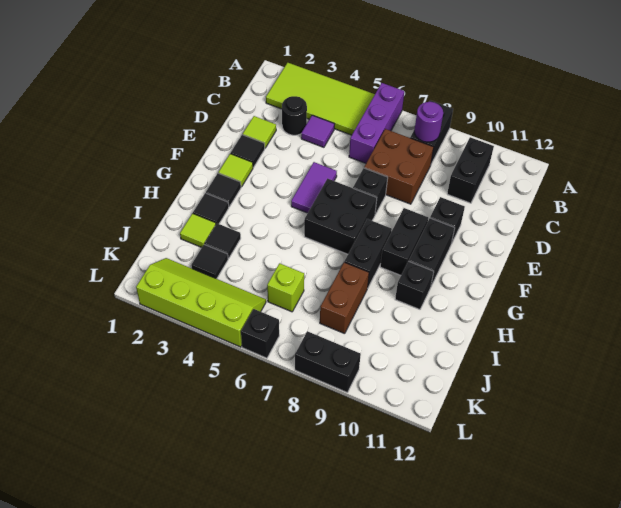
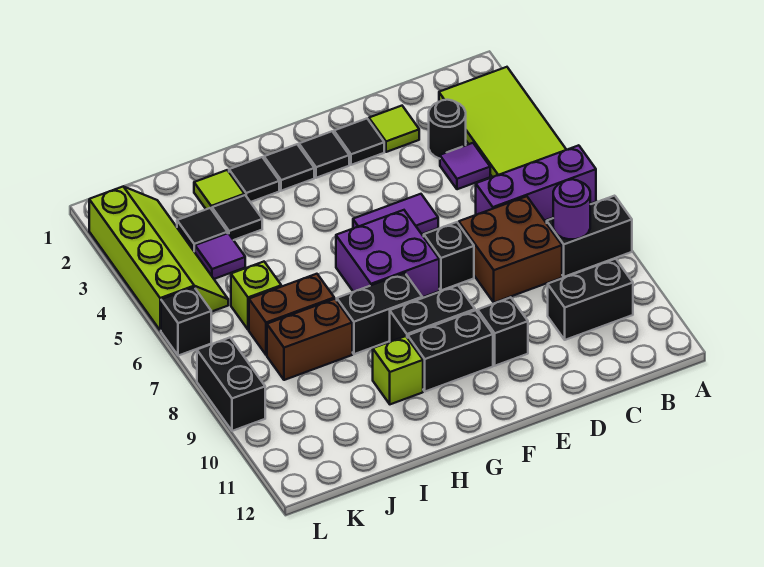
lime tile F2 level 1 -> black tile F2 level 1
black brick F6:G7 level 1 -> purple brick F6:G7 level 1
black brick H10 level 1 -> lime brick H10 level 1
none -> brown brick I7:J7 level 1
none -> purple tile J4 level 1

